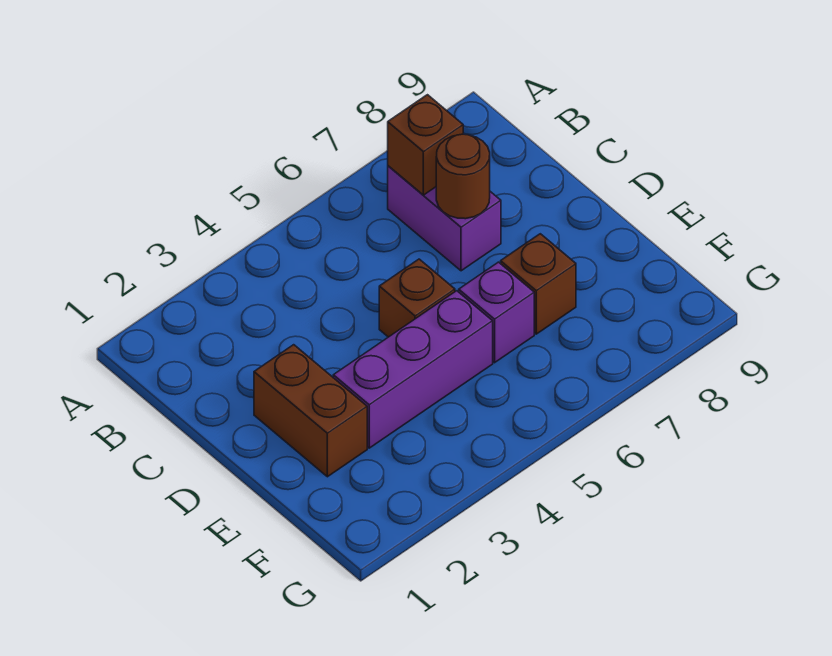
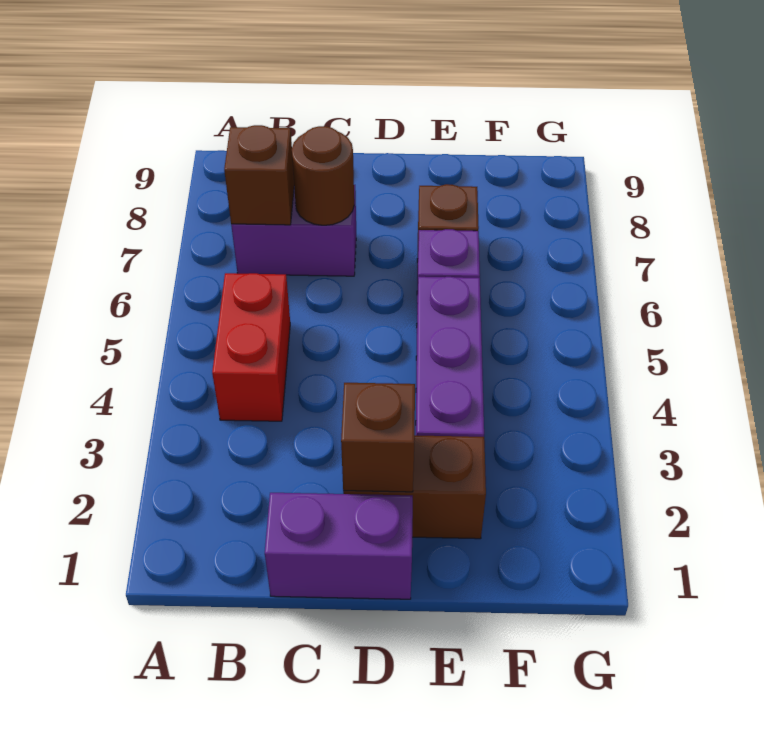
none -> red brick B4:B5 level 1
none -> purple brick C1:D1 level 1
brown brick D5 level 1 -> brown brick D2 level 2

